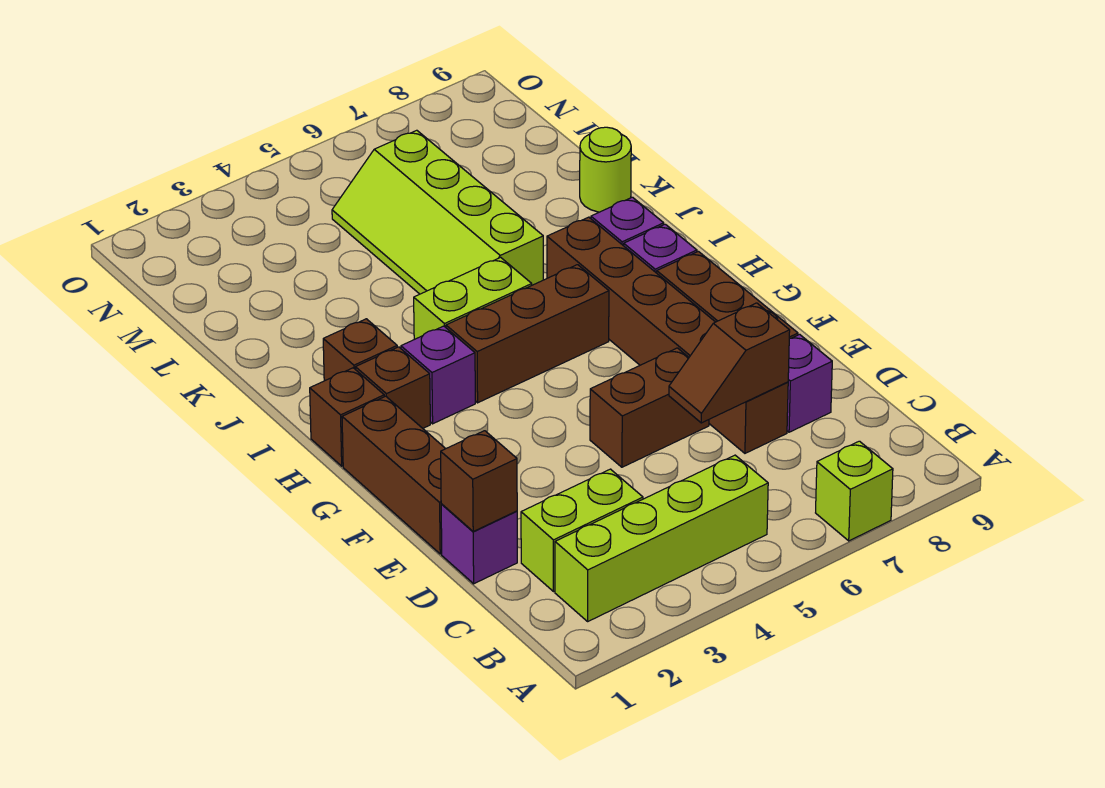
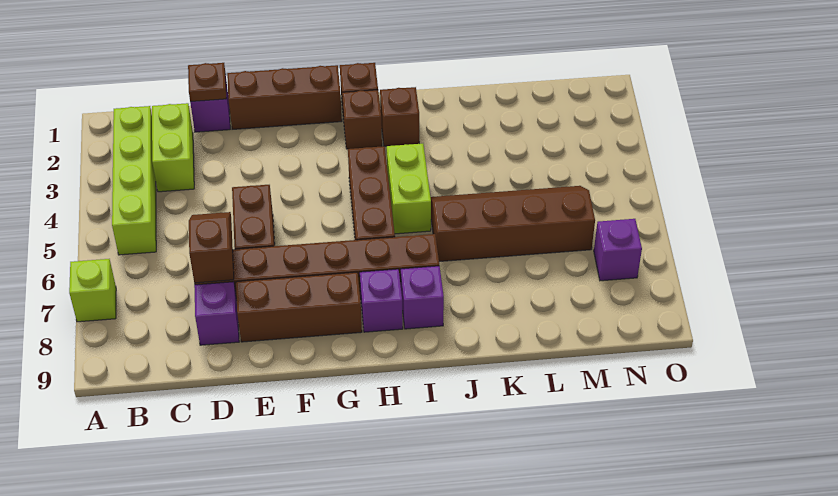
brown brick D1 level 2 -> brown plate D1 level 2
purple brick H3 level 1 -> purple brick N7 level 1
lime slope J5:M6 level 1 top 6 -> brown slope J5:M6 level 1 top 6
lime round brick K9 level 1 -> none

